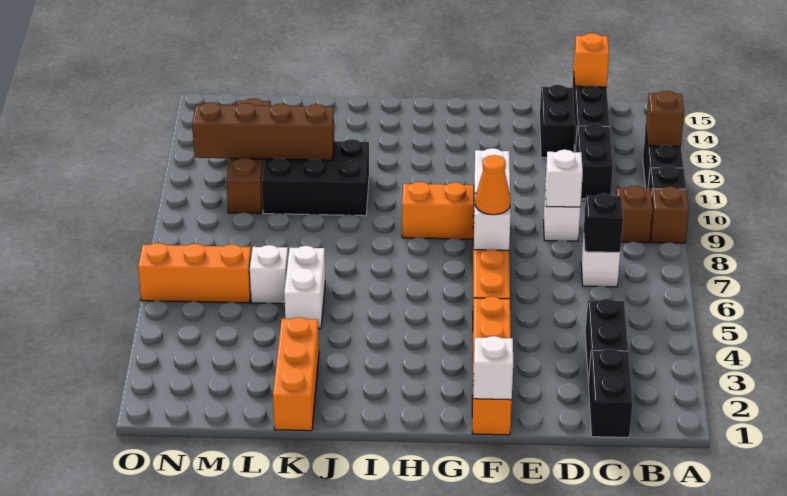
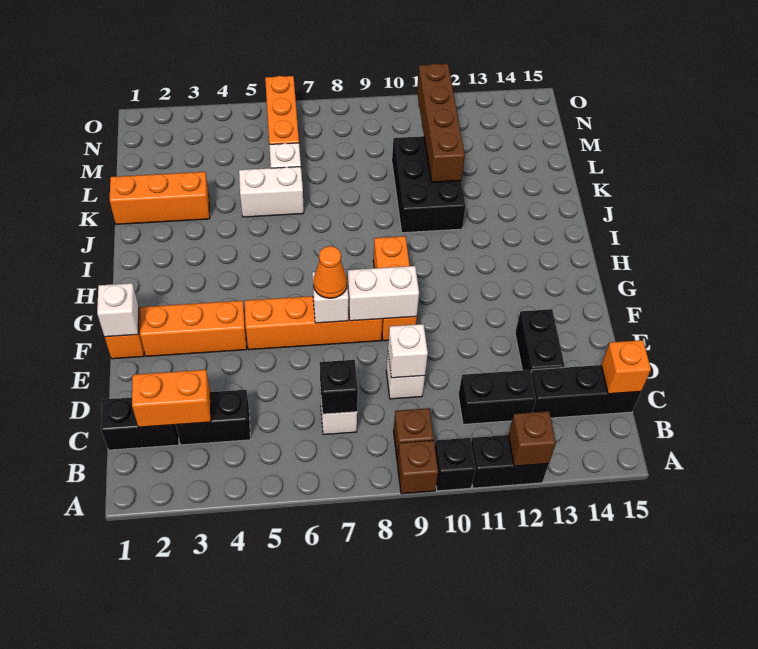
none -> orange brick C2:C3 level 2
black brick D13:D14 level 1 -> black brick D13:E13 level 1
brown brick M10:M13 level 1 -> none

